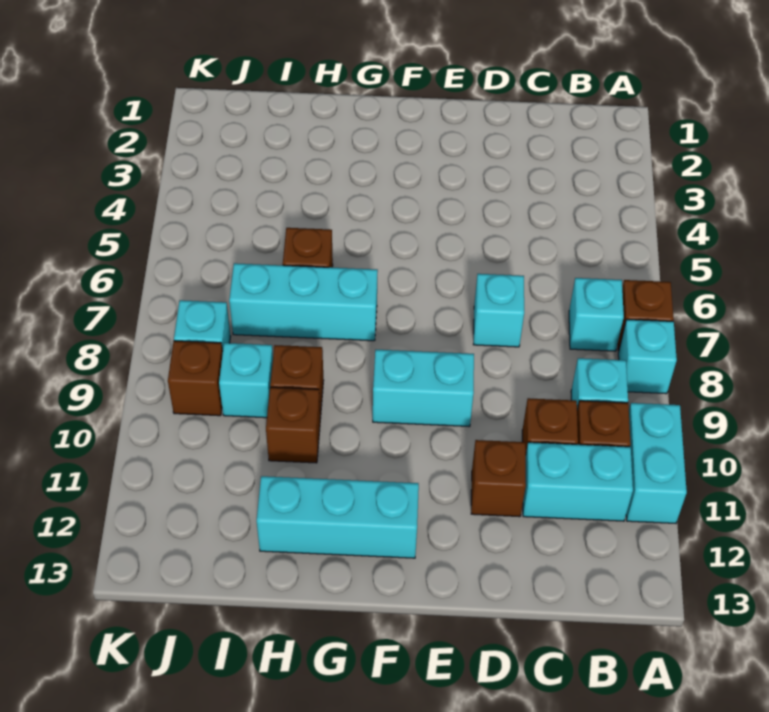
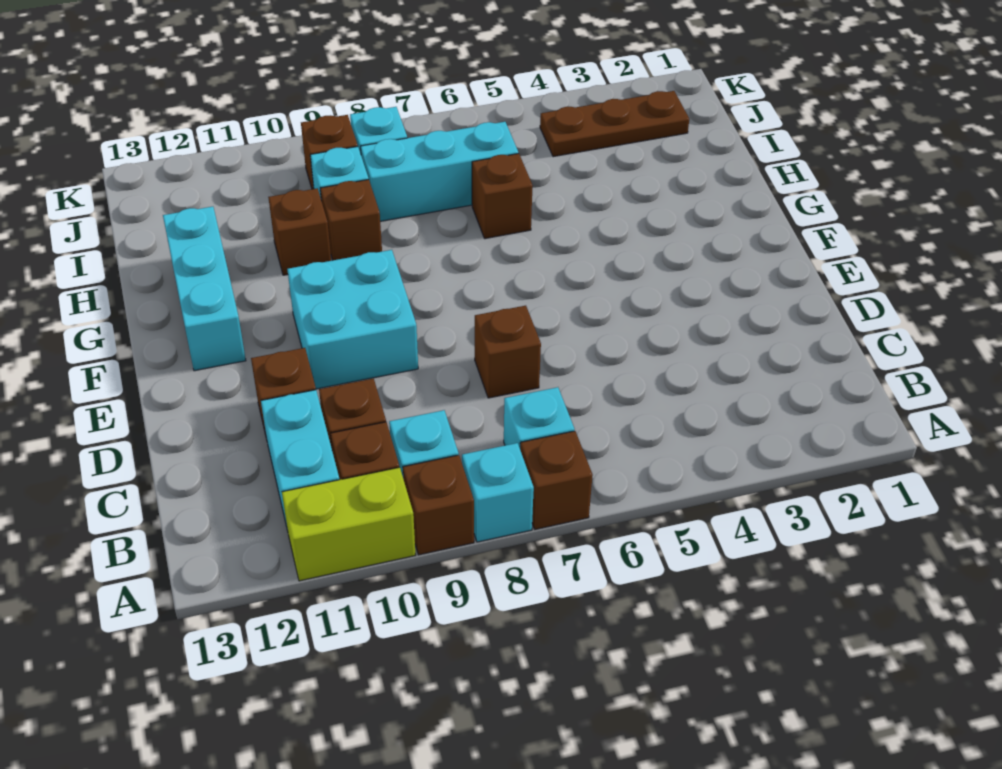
none -> brown brick A9 level 1
cyan brick A10:A11 level 1 -> lime brick A10:A11 level 1
cyan brick D7 level 1 -> brown brick D7 level 1
cyan brick E9:F9 level 1 -> cyan brick E9:F10 level 1
cyan brick G7:I7 level 1 -> cyan brick I6:I8 level 1
none -> brown plate J2:J4 level 1

